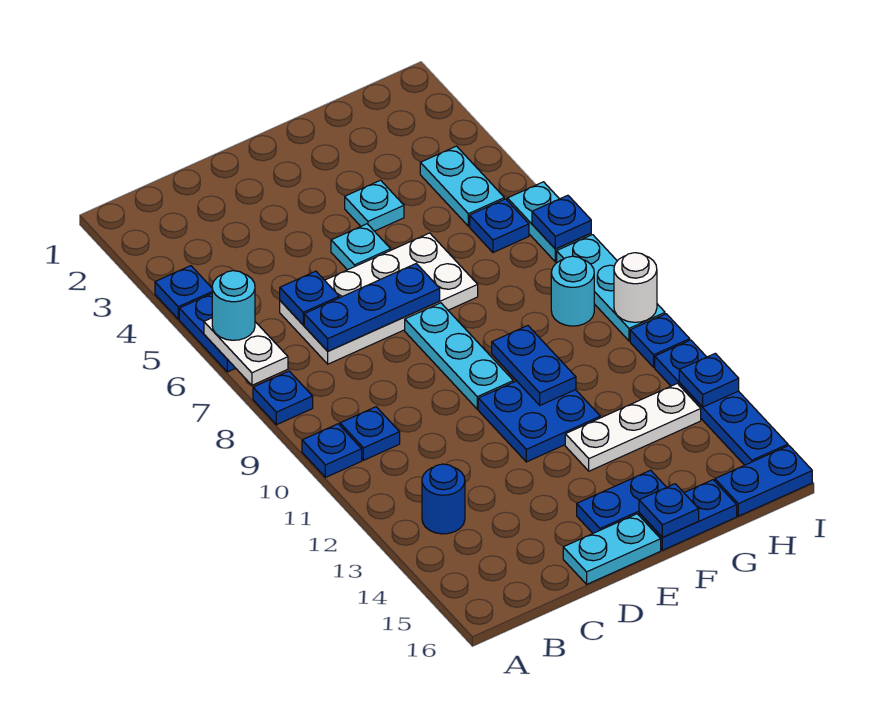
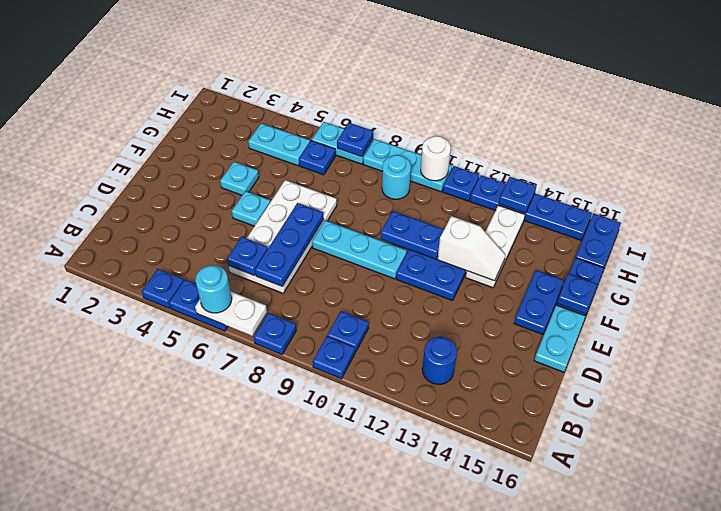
none -> white slope F12:F13 level 2 top 12

